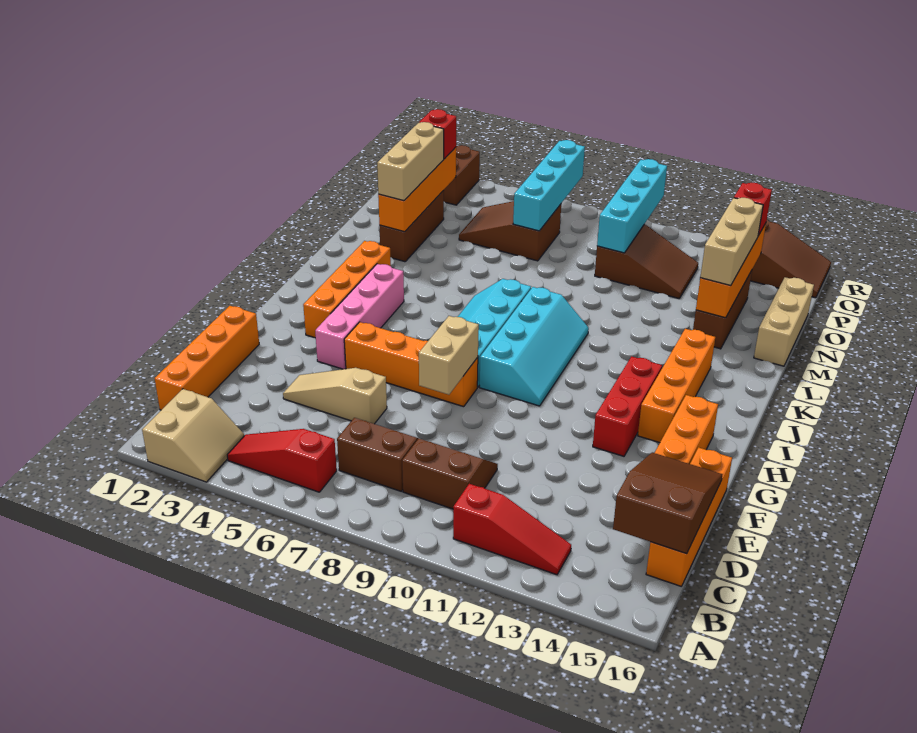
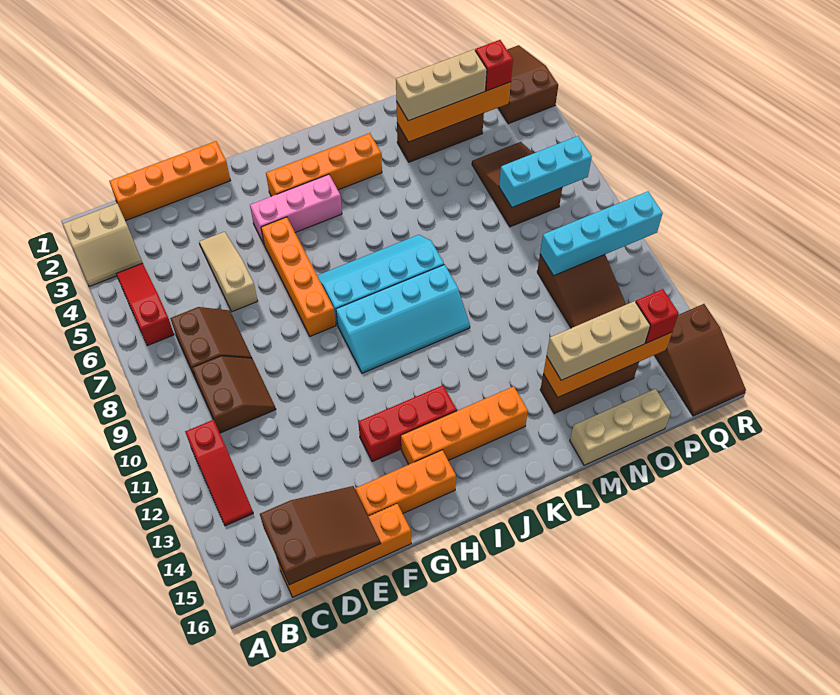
tan brick F8:G8 level 2 -> none
pink brick G4:J4 level 1 -> pink brick G4:I4 level 1
cyan brick O7:R7 level 2 -> cyan brick O7:Q7 level 2

